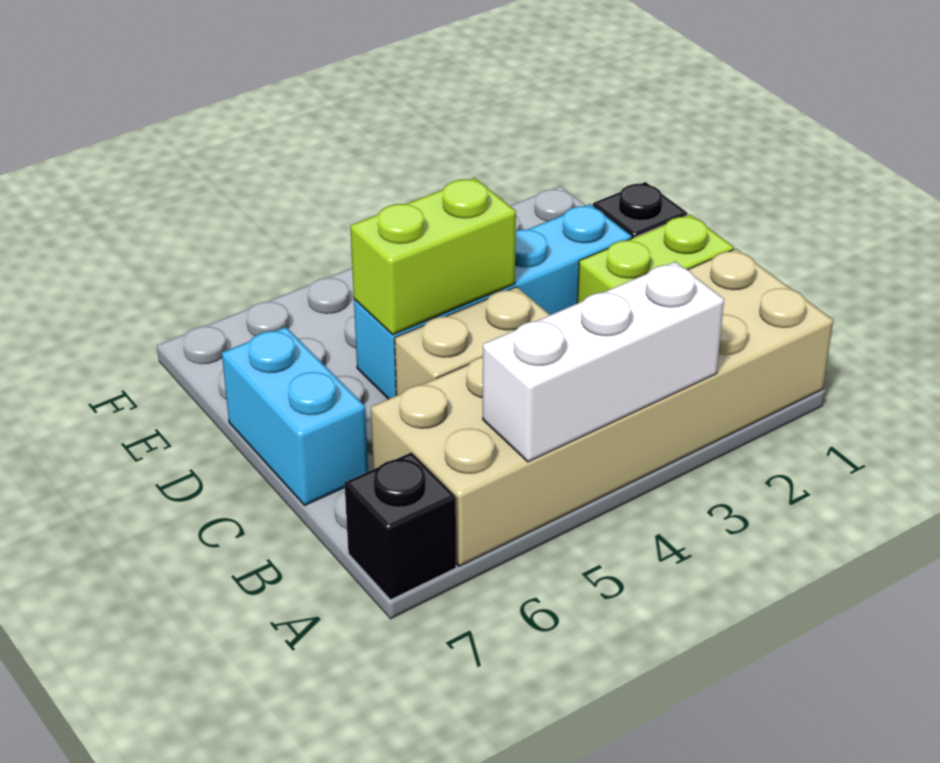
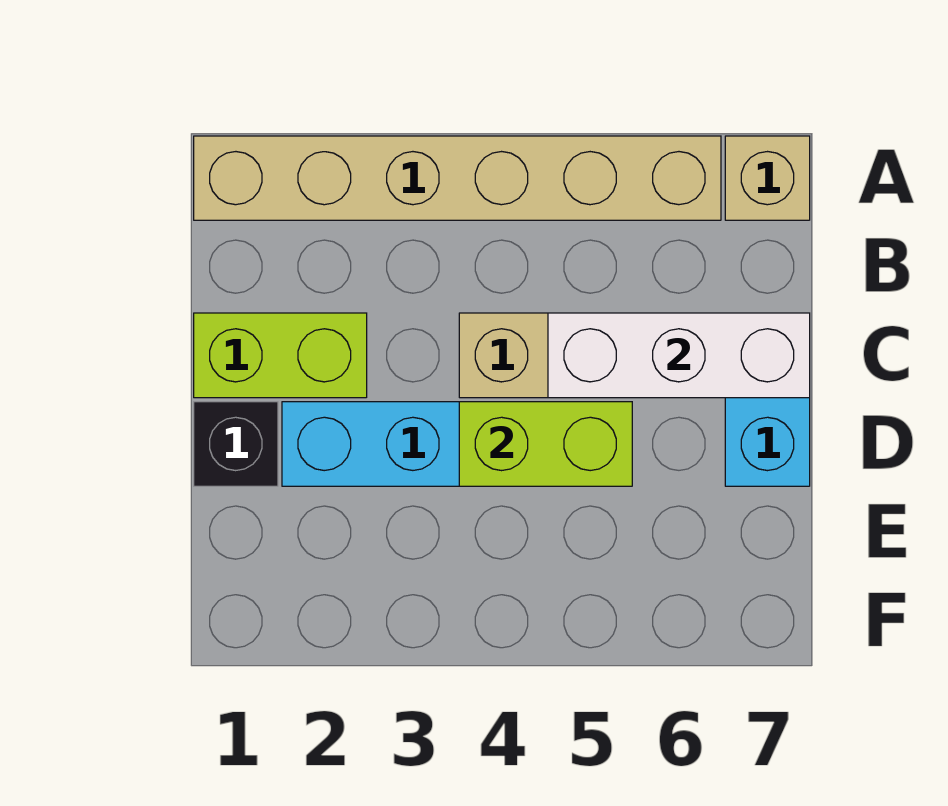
tan brick A1:B6 level 1 -> tan brick A1:A6 level 1
white brick A3:A5 level 2 -> white brick C5:C7 level 2
black brick A7 level 1 -> tan brick A7 level 1

